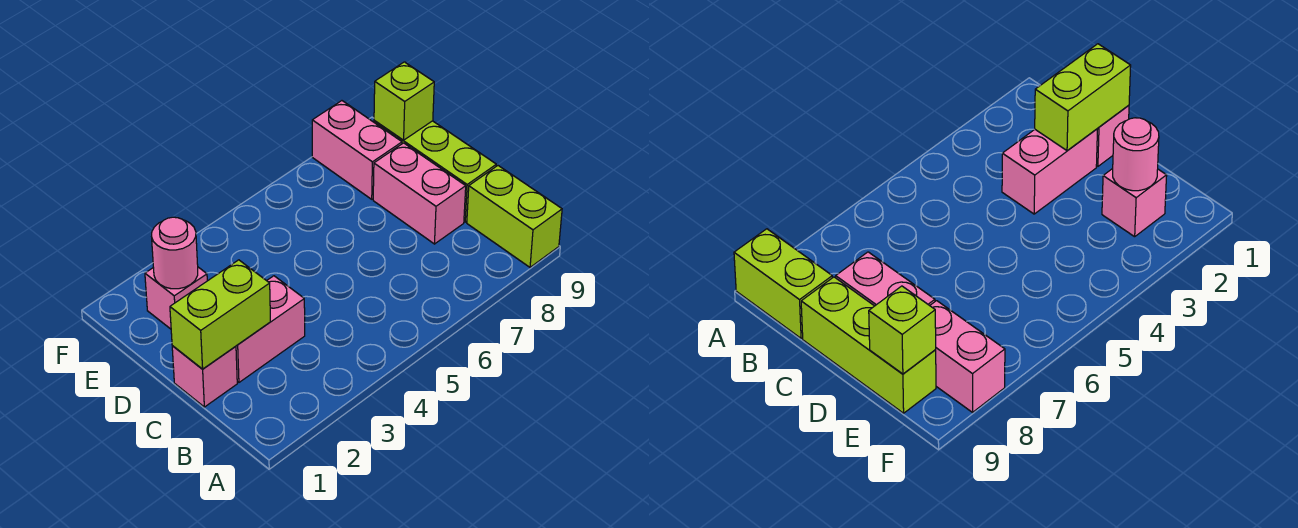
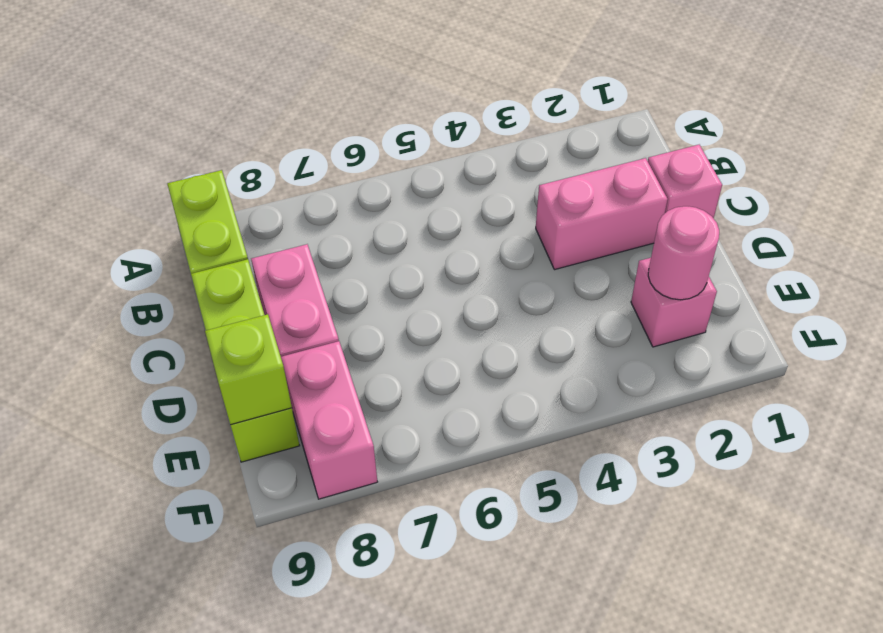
lime brick C1:C2 level 2 -> none

